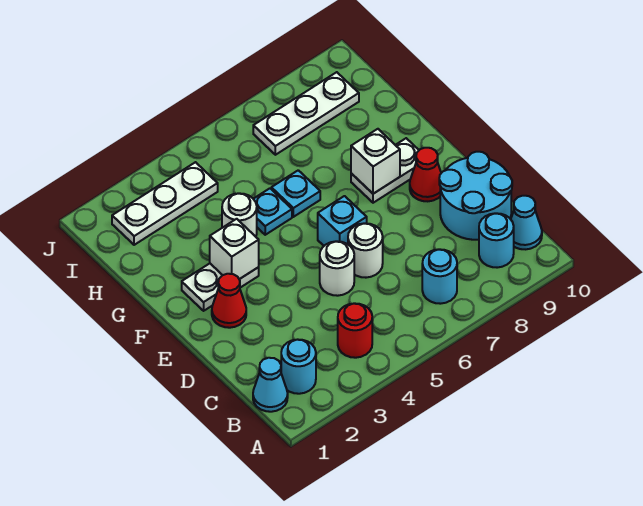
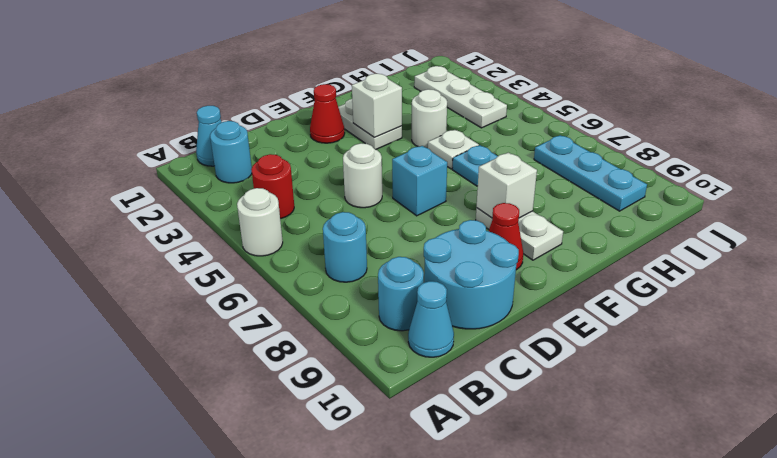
white round brick D6 level 1 -> white round brick A5 level 1
cyan plate G5 level 1 -> white plate G5 level 1
white plate I7:I9 level 1 -> cyan plate I7:I9 level 1

